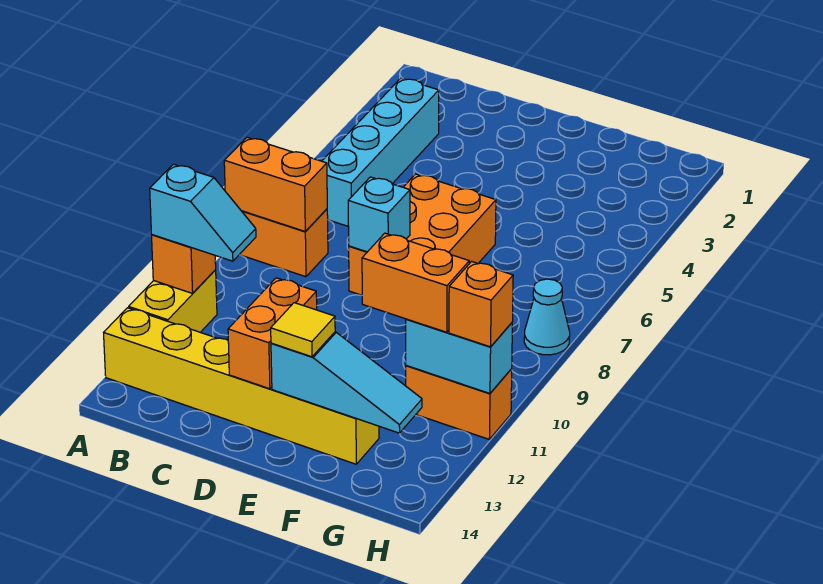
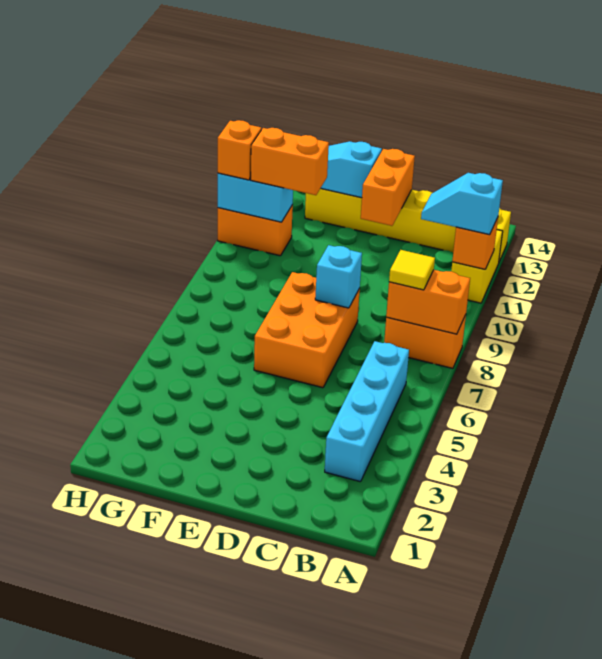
yellow tile E13 level 3 -> yellow tile B8 level 3
cyan cone H8 level 1 -> none

